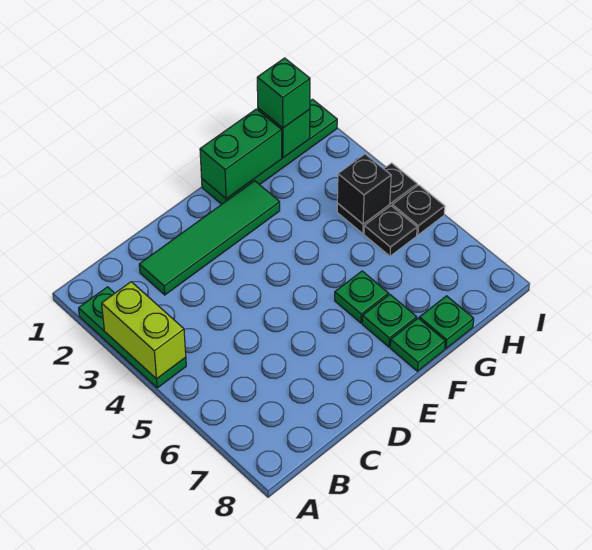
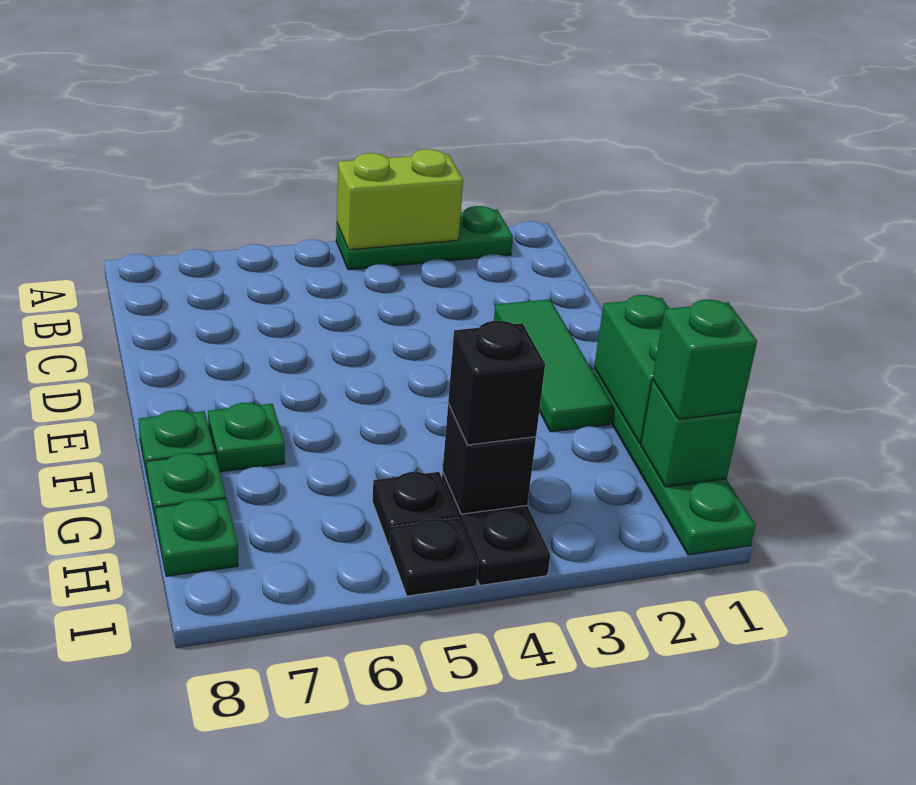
green tile C2:F2 level 1 -> green tile D2:F2 level 1
green plate F6 level 1 -> green plate H8 level 1
none -> black brick H4 level 3

